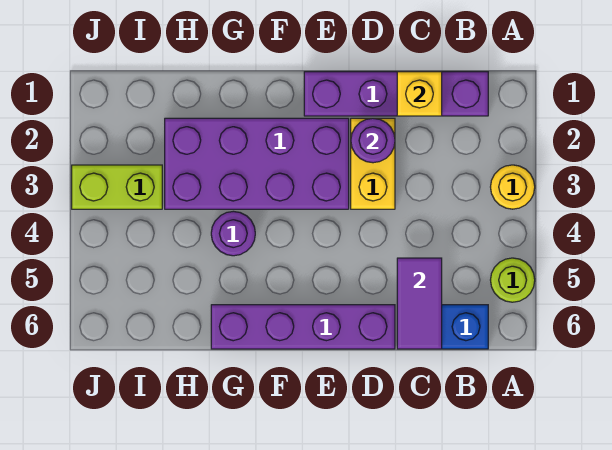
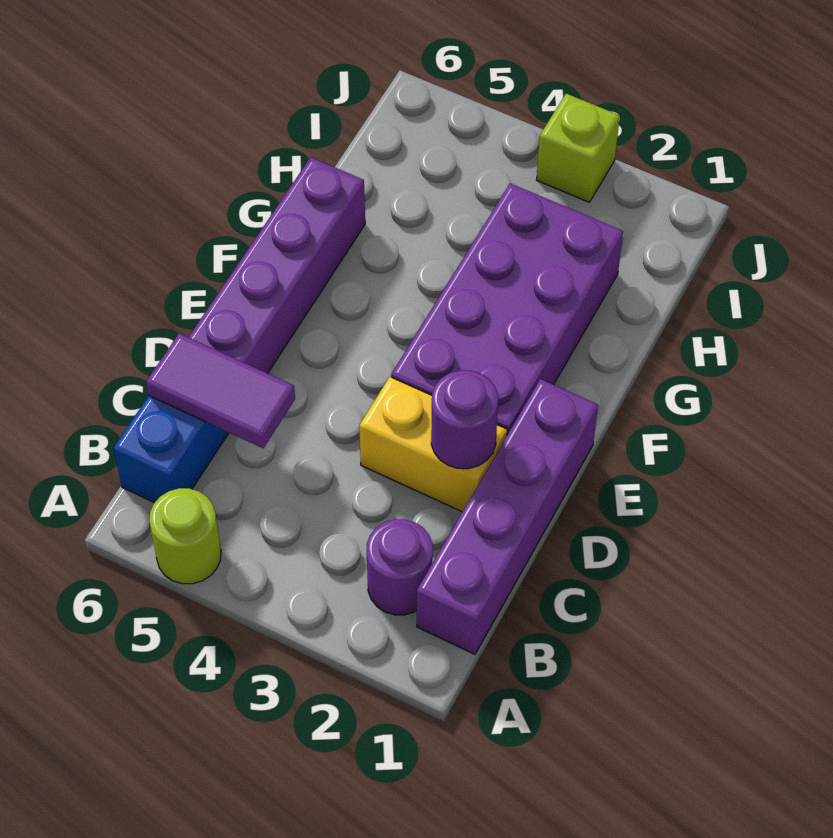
yellow round brick A3 level 1 -> none
yellow brick C1 level 2 -> none
purple round brick G4 level 1 -> purple round brick B2 level 1
lime brick I3:J3 level 1 -> lime brick J3 level 1

